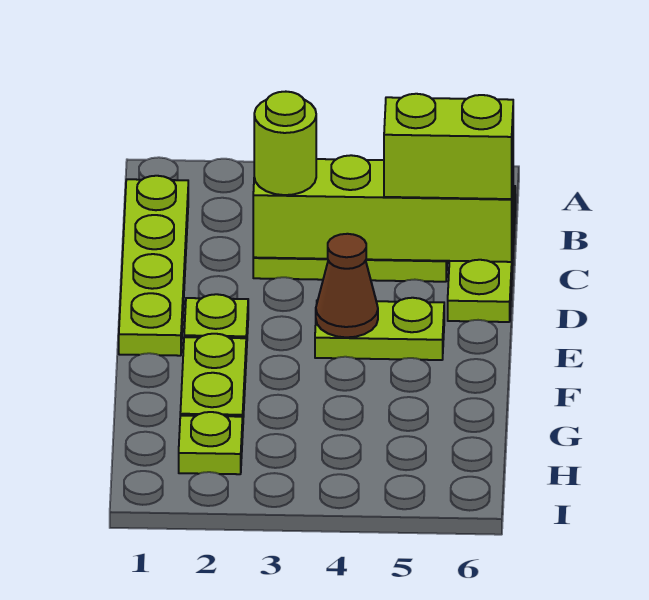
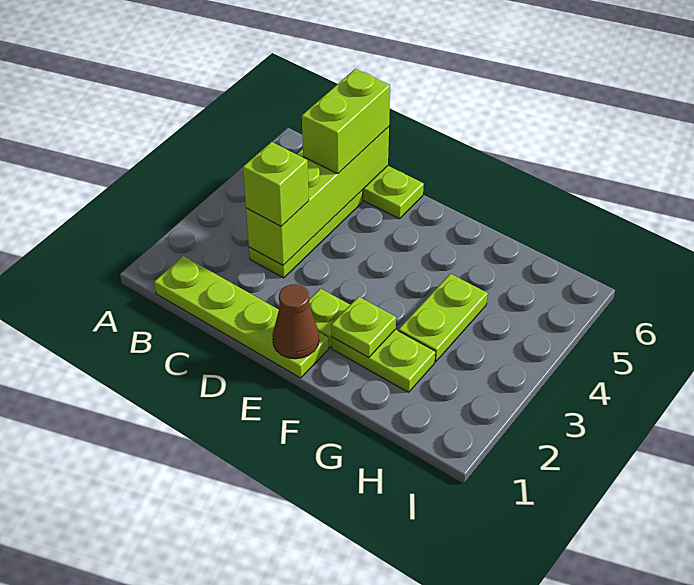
lime round brick C3 level 3 -> lime brick C3 level 3
lime plate E4:E5 level 1 -> lime plate G3:G4 level 1
brown cone E4 level 2 -> brown cone E1 level 2
lime plate H2 level 1 -> lime plate F2 level 2

